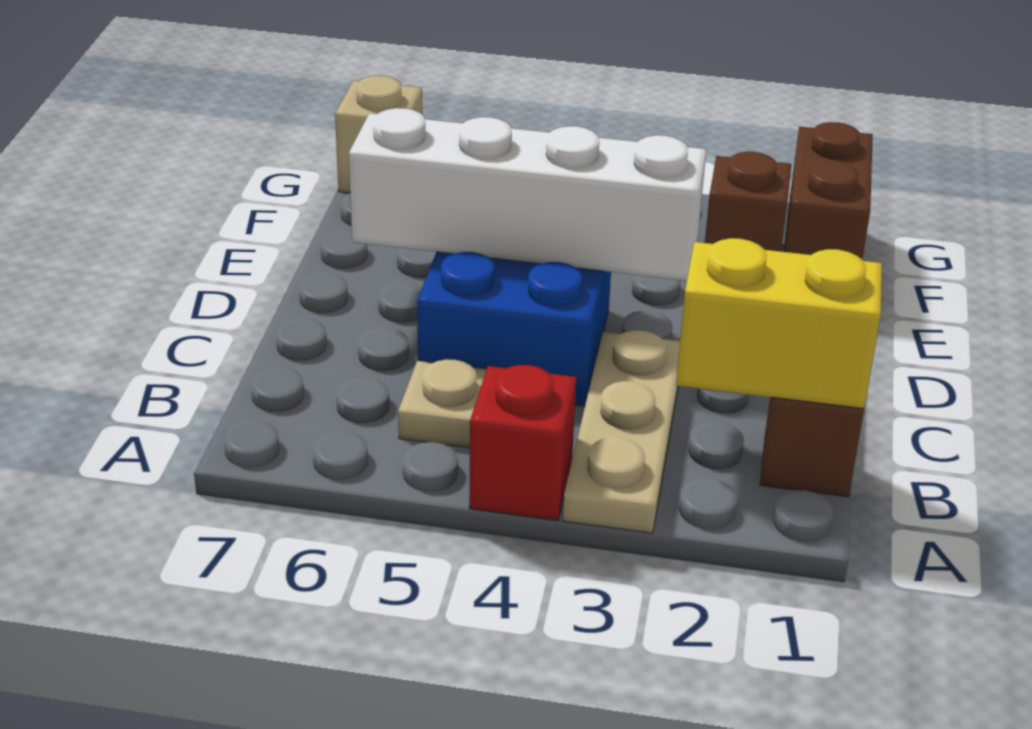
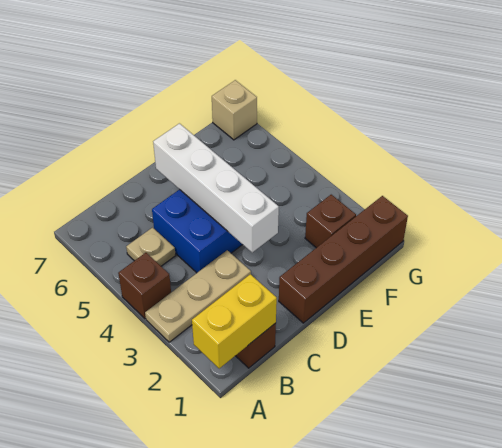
red brick A4 level 1 -> brown brick A4 level 1
yellow brick B1:B2 level 2 -> yellow brick A1:B1 level 2
brown brick F1:G1 level 1 -> brown brick D1:G1 level 1

